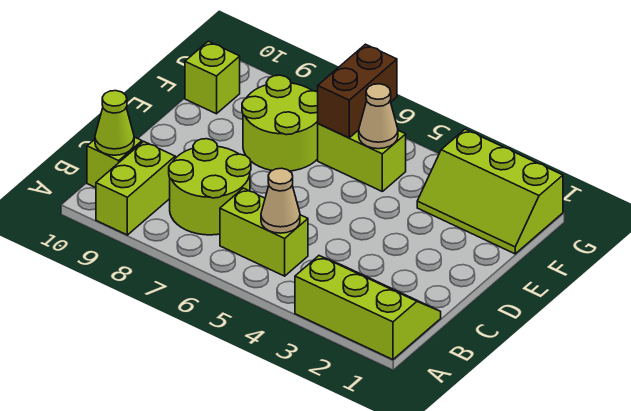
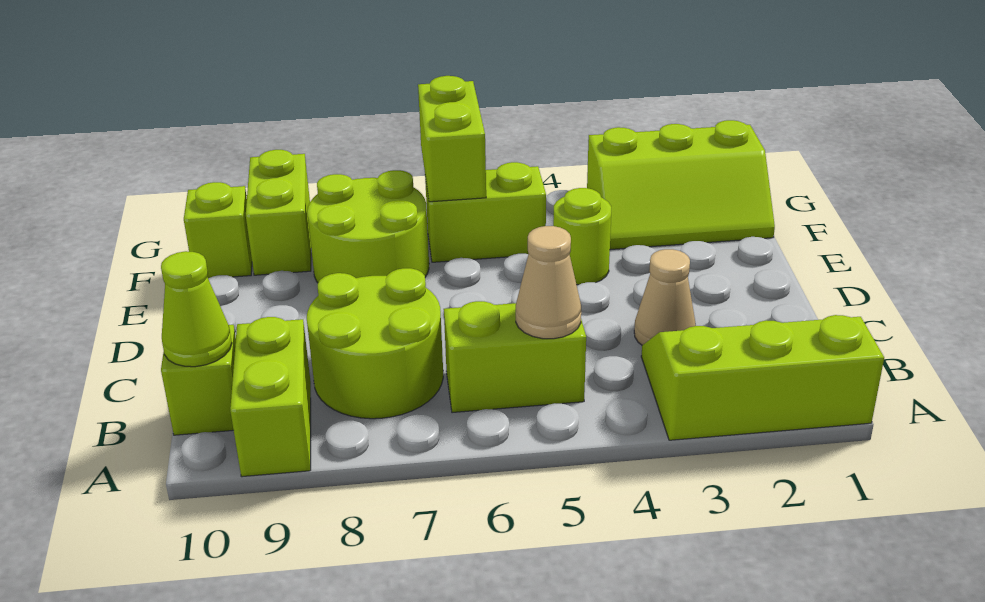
none -> lime round brick E4 level 1
tan cone F5 level 2 -> tan cone C3 level 1
brown brick F6:G6 level 2 -> lime brick F6:G6 level 2
none -> lime brick F9:G9 level 1

